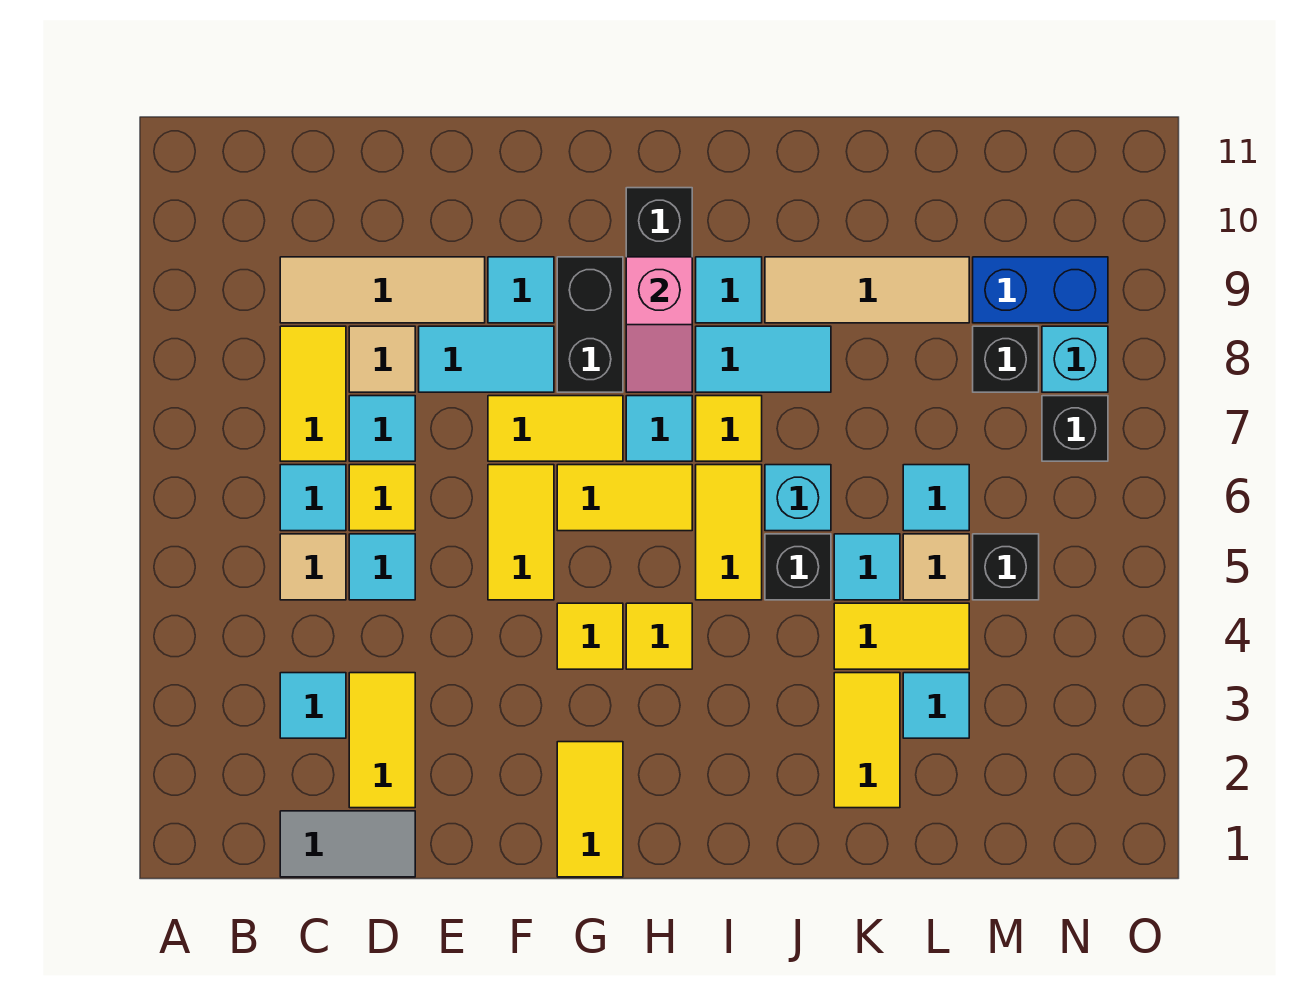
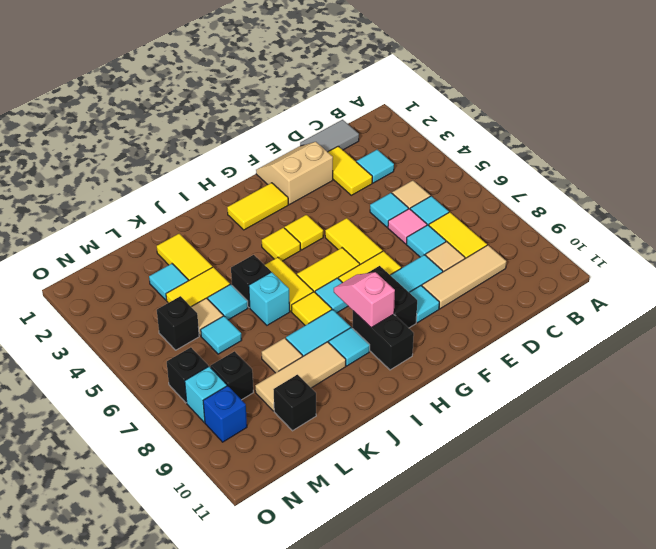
yellow tile D6 level 1 -> pink tile D6 level 1
none -> tan slope E1:F2 level 1 top 2
yellow tile G1:G2 level 1 -> yellow tile G2:H2 level 1
none -> tan tile K8 level 1
none -> black brick L10 level 1
blue brick M9:N9 level 1 -> blue brick N9 level 1

